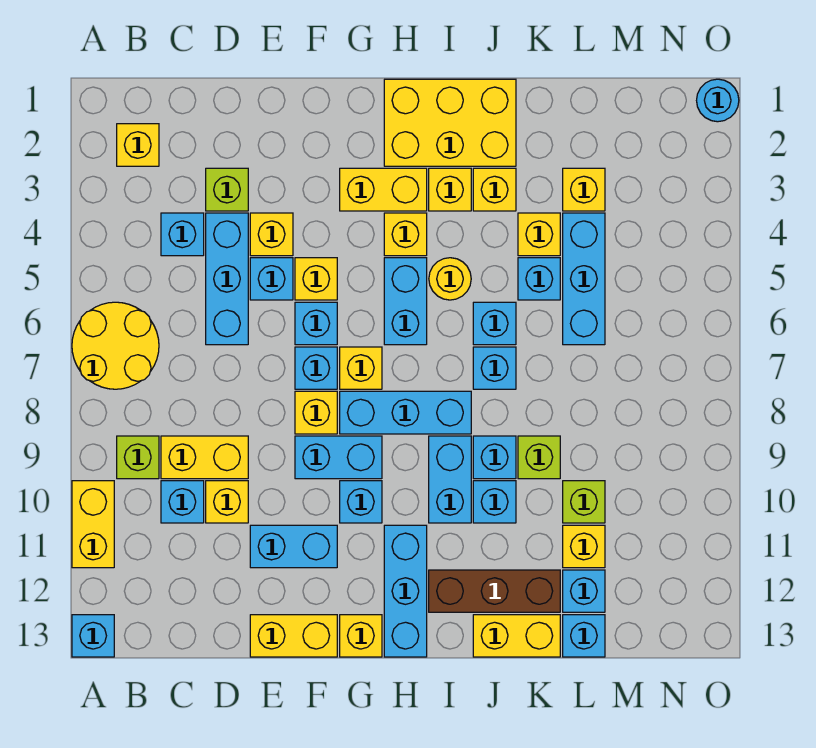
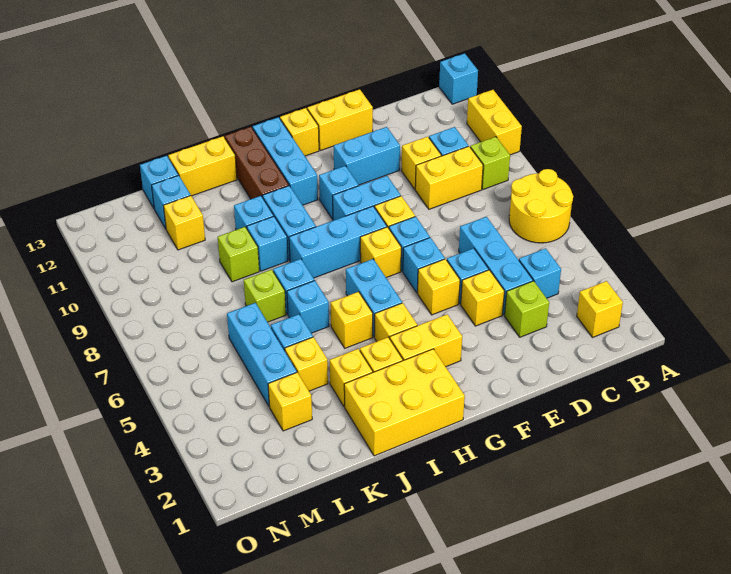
yellow round brick I5 level 1 -> yellow brick I5 level 1
brown brick I12:K12 level 1 -> brown brick I11:I13 level 1
lime brick L10 level 1 -> lime brick K7 level 1
cyan round brick O1 level 1 -> none

